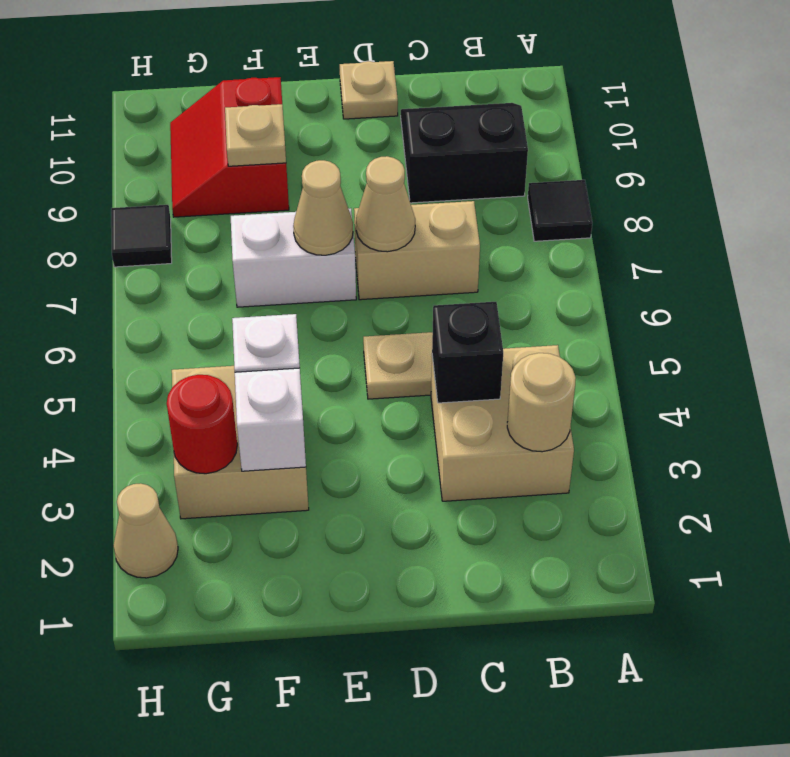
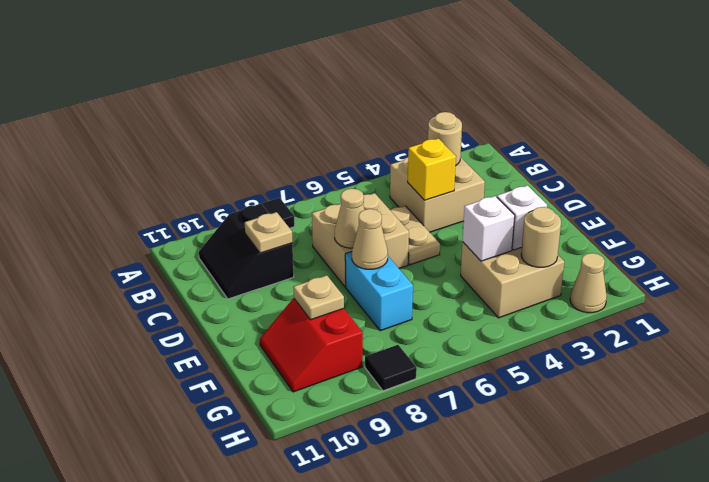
black brick C4 level 2 -> yellow brick C4 level 2
tan brick C7:D7 level 1 -> tan brick C6:D7 level 1
tan plate D11 level 1 -> tan plate C9 level 2
white brick E7:F7 level 1 -> cyan brick E7:F7 level 1
red slope F9:G10 level 1 top F -> red slope F9:G10 level 1 top 9
red round brick G3 level 2 -> tan round brick G3 level 2

